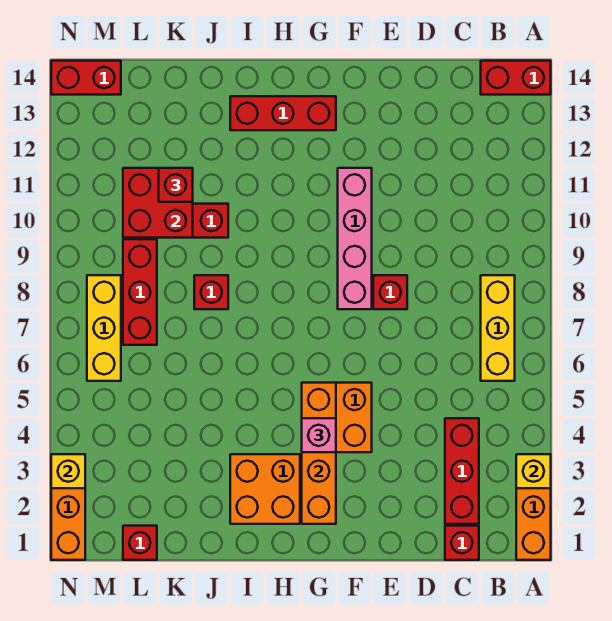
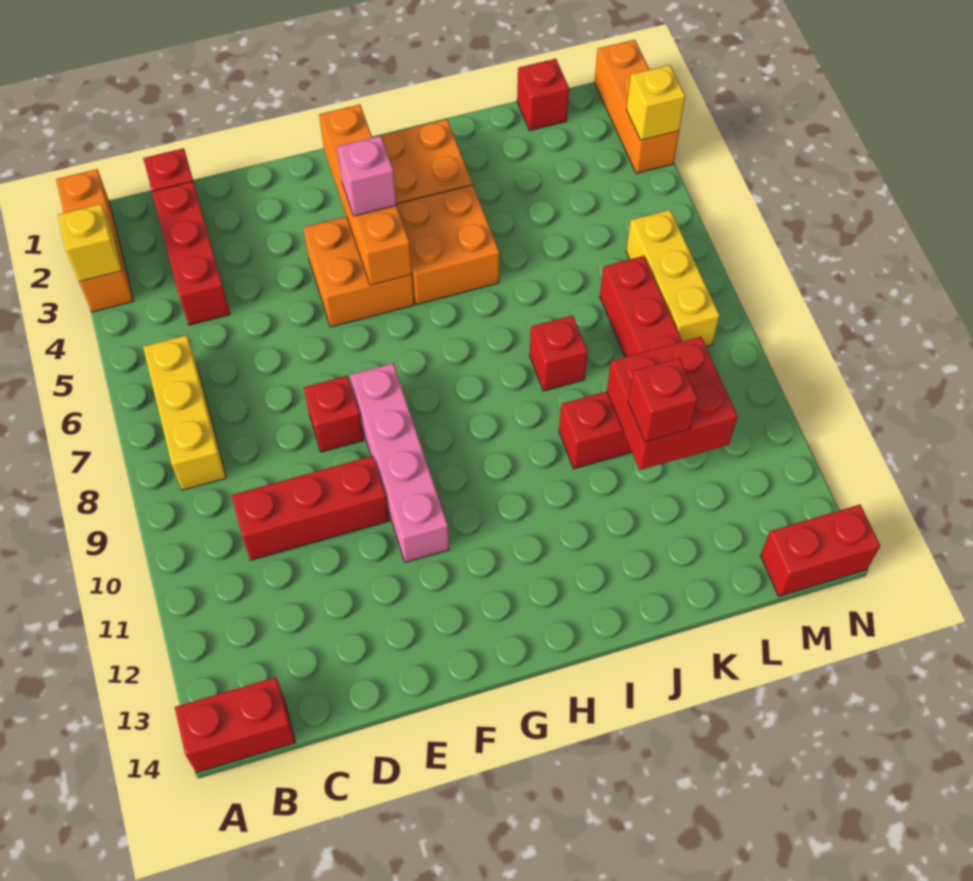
red brick G13:I13 level 1 -> red brick C10:E10 level 1
none -> orange brick H4:I5 level 1

